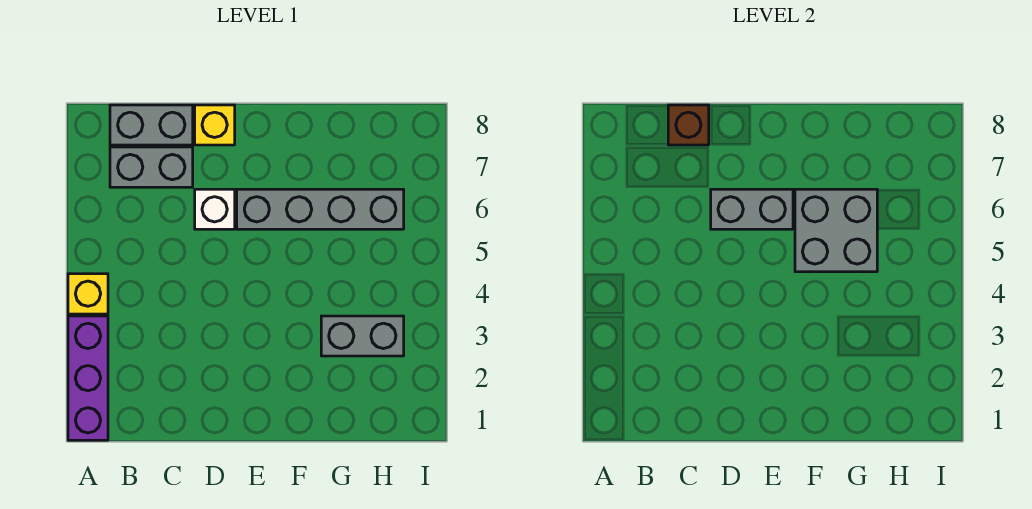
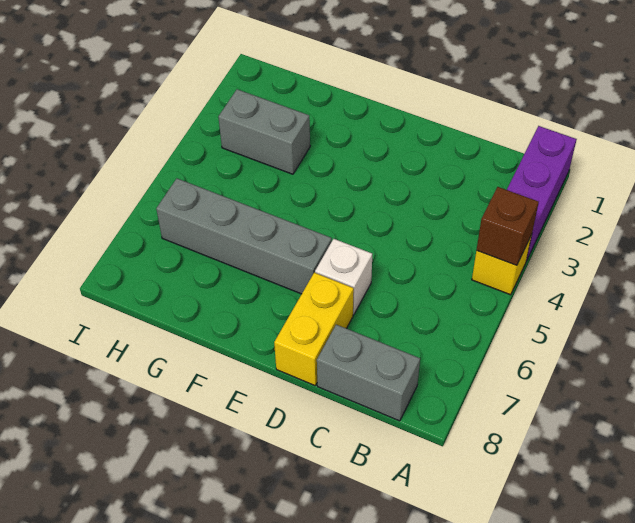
grey brick B7:C7 level 1 -> none
brown brick C8 level 2 -> brown brick A4 level 2
grey brick D6:E6 level 2 -> none
yellow brick D8 level 1 -> yellow brick D7:D8 level 1
grey brick F5:G6 level 2 -> none

